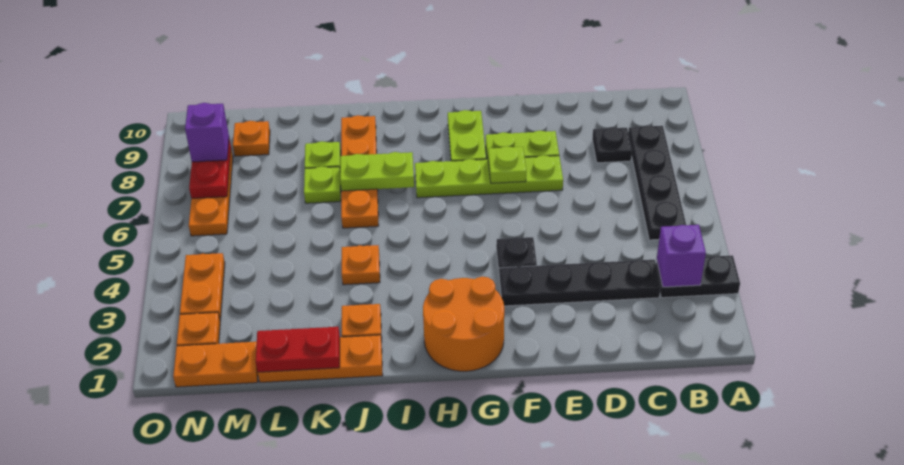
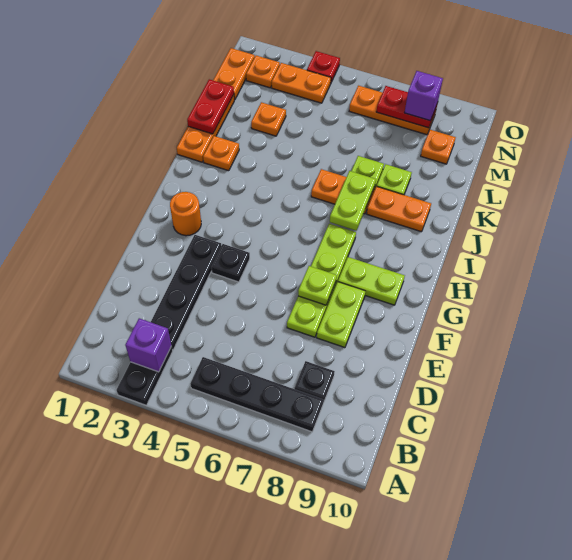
orange round brick G1:H2 level 1 -> orange round brick G2 level 1
orange plate J4 level 1 -> orange plate L3 level 1
none -> red plate O4 level 1

